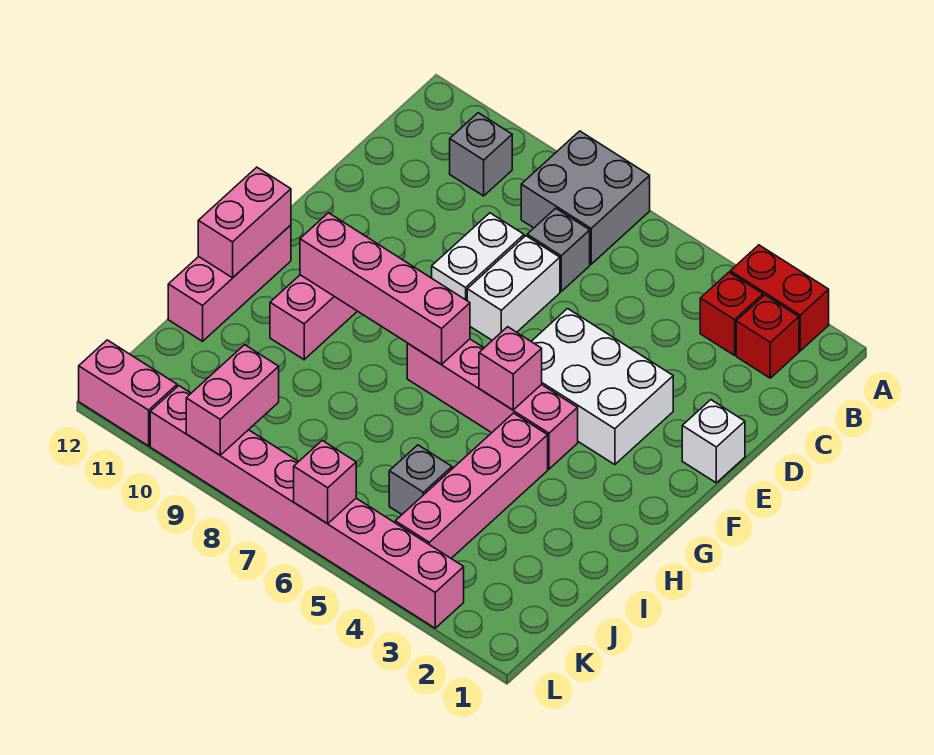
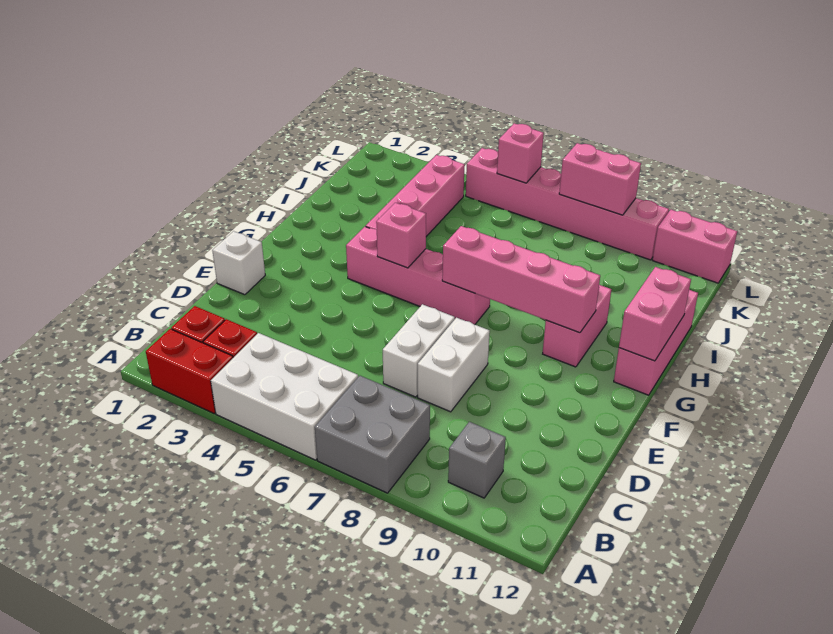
grey brick C7 level 1 -> none
white brick E3:F5 level 1 -> white brick A4:B6 level 1
grey brick J5 level 1 -> none
pink brick K9:L9 level 2 -> pink brick L8:L9 level 2
pink brick L3:L10 level 1 -> pink brick L5:L10 level 1

